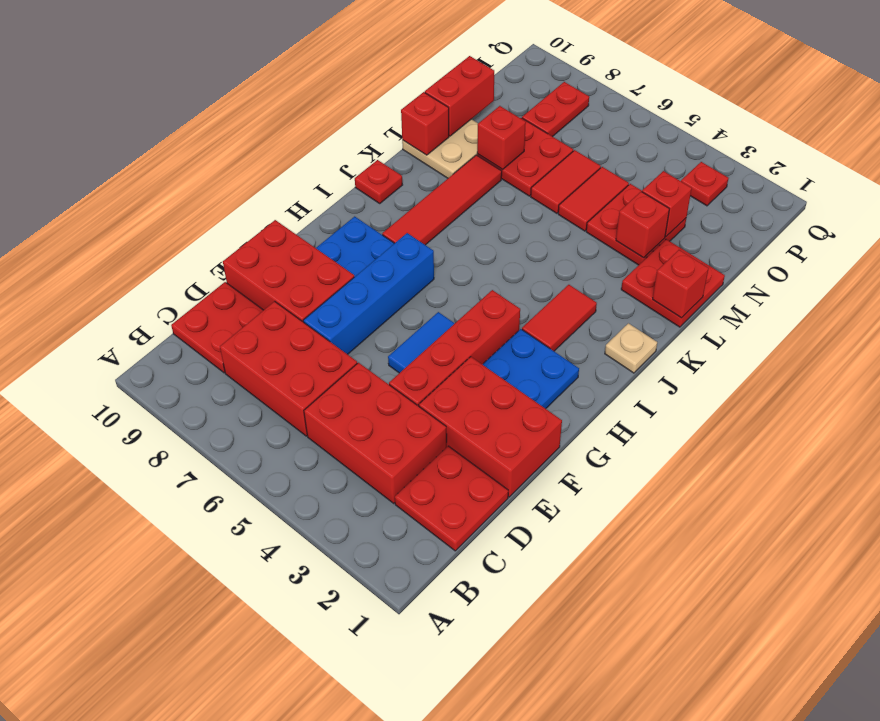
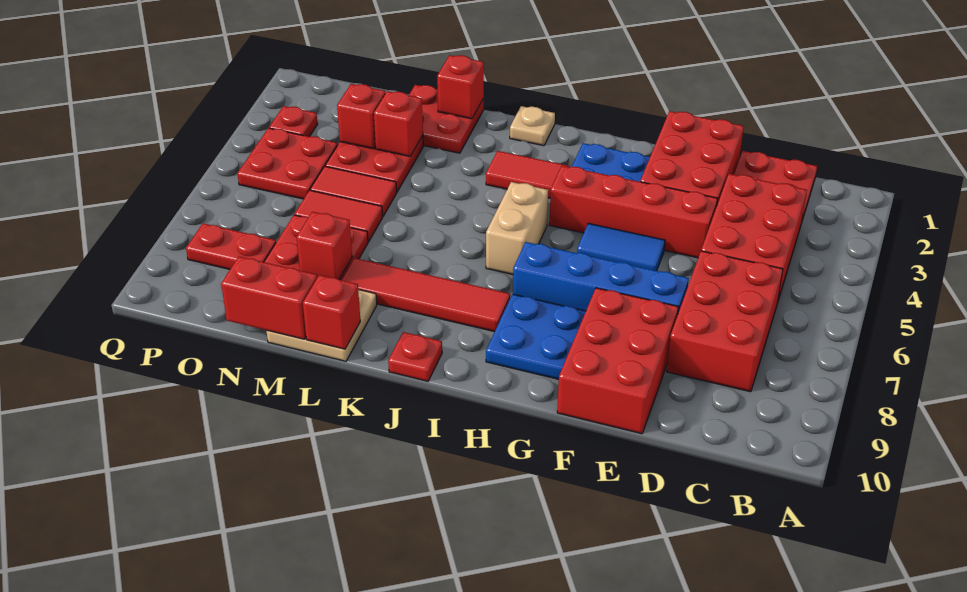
red plate C9:D10 level 1 -> red plate O4:P5 level 1
none -> tan brick I5:I6 level 1

